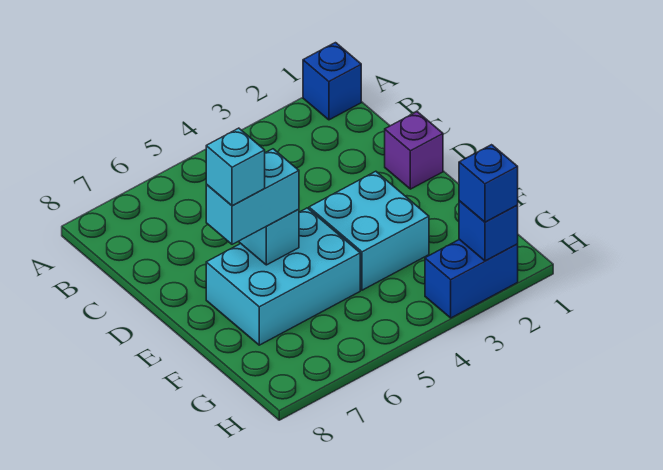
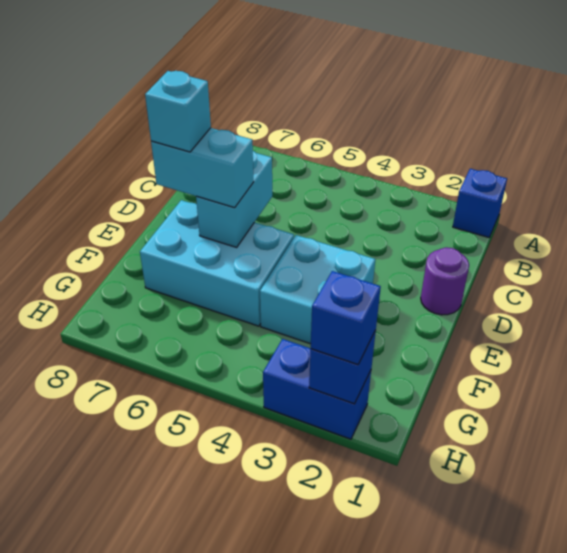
purple brick D1 level 1 -> purple round brick D1 level 1

